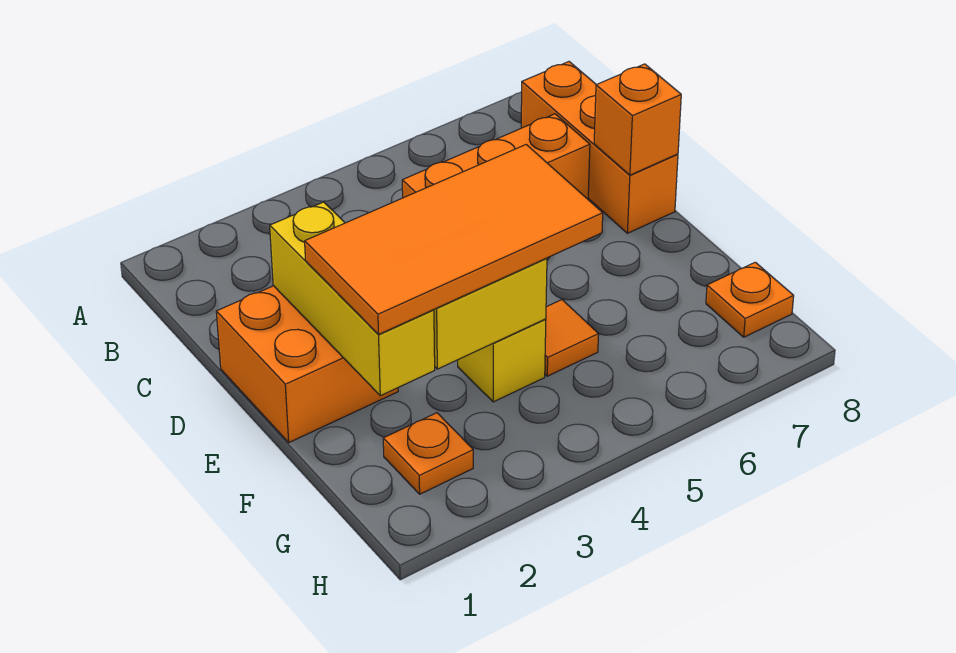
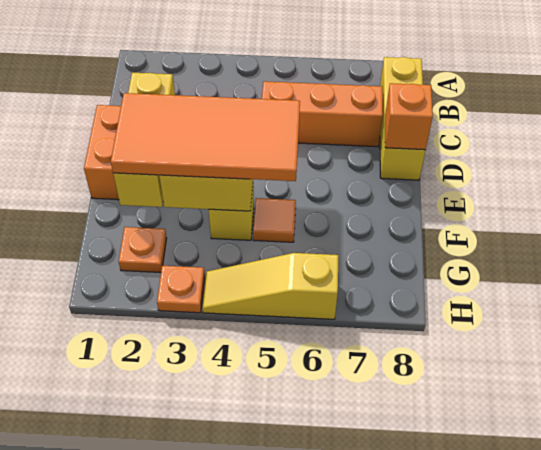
orange brick B8:D8 level 1 -> yellow brick B8:D8 level 1
orange plate G8 level 1 -> orange plate H3 level 1
none -> yellow slope H4:H6 level 1 top 6

